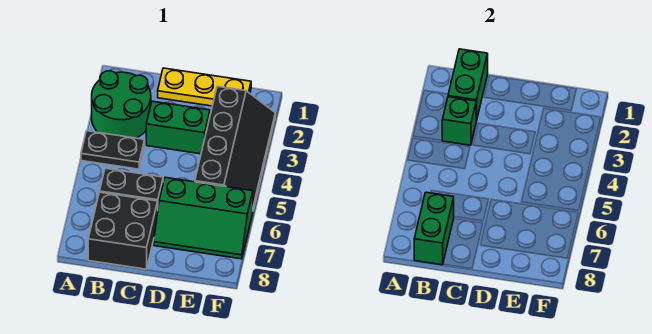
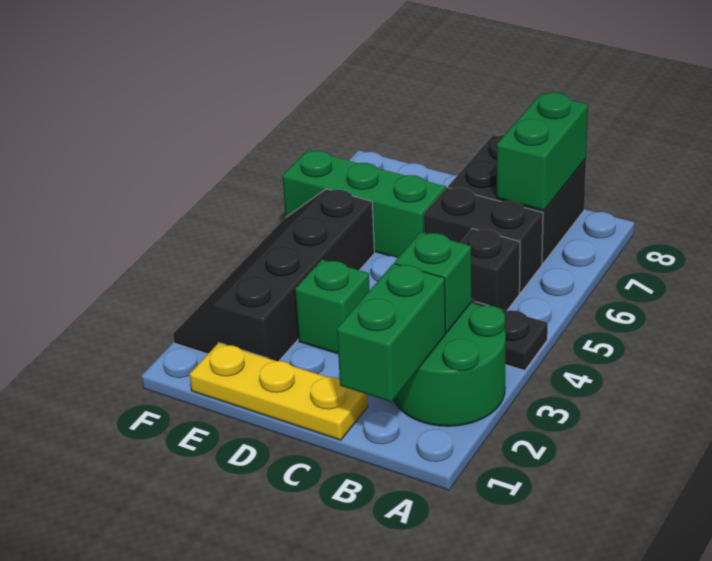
none -> black brick B5 level 1
green brick C3:D3 level 1 -> green brick D3 level 1

